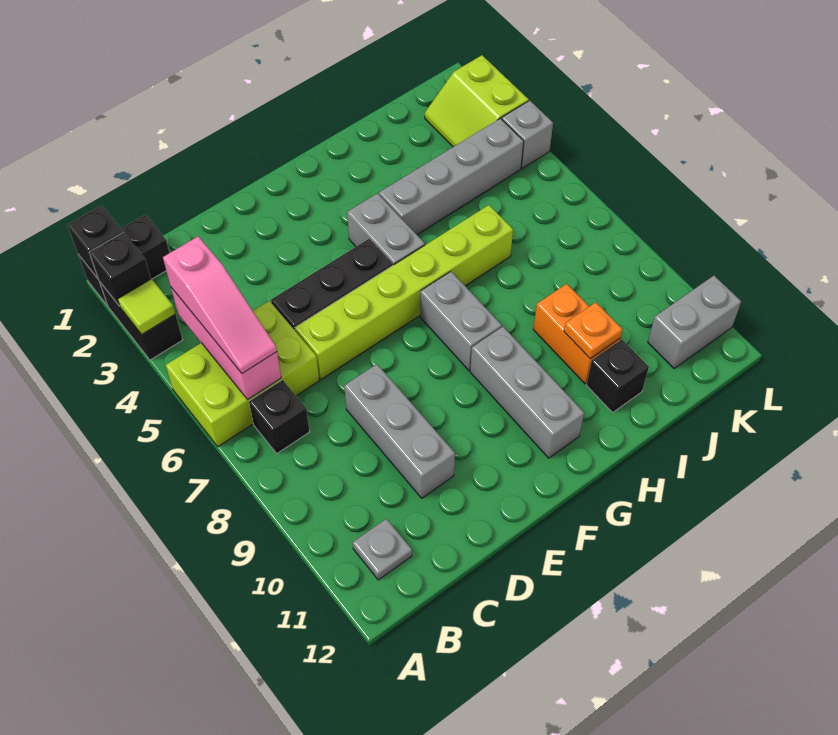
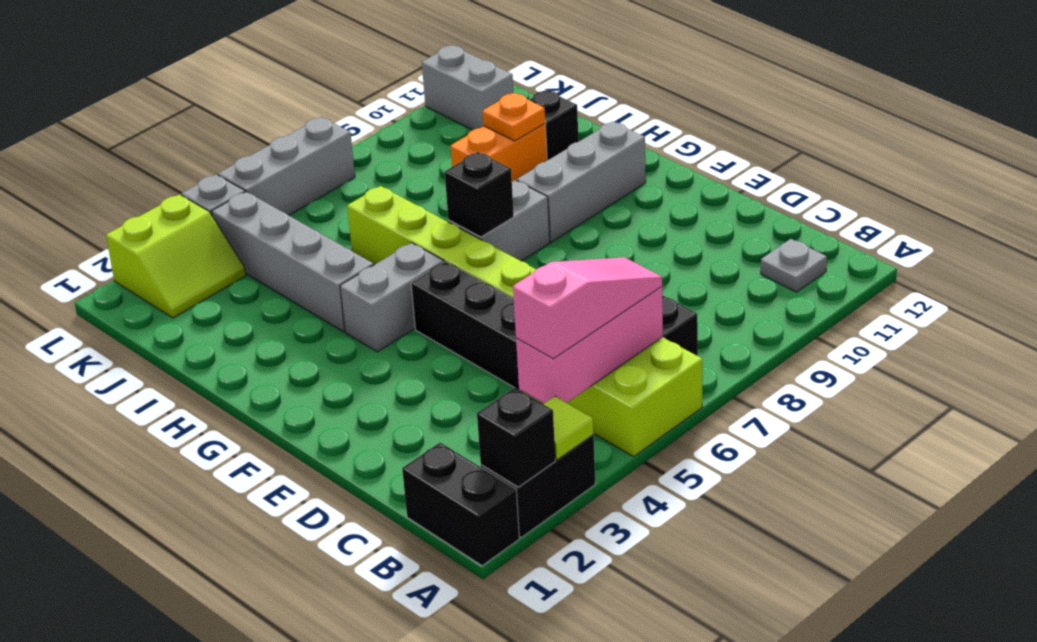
black brick A1 level 2 -> black brick G7 level 2
grey brick D8:D10 level 1 -> grey brick L5:L7 level 1

